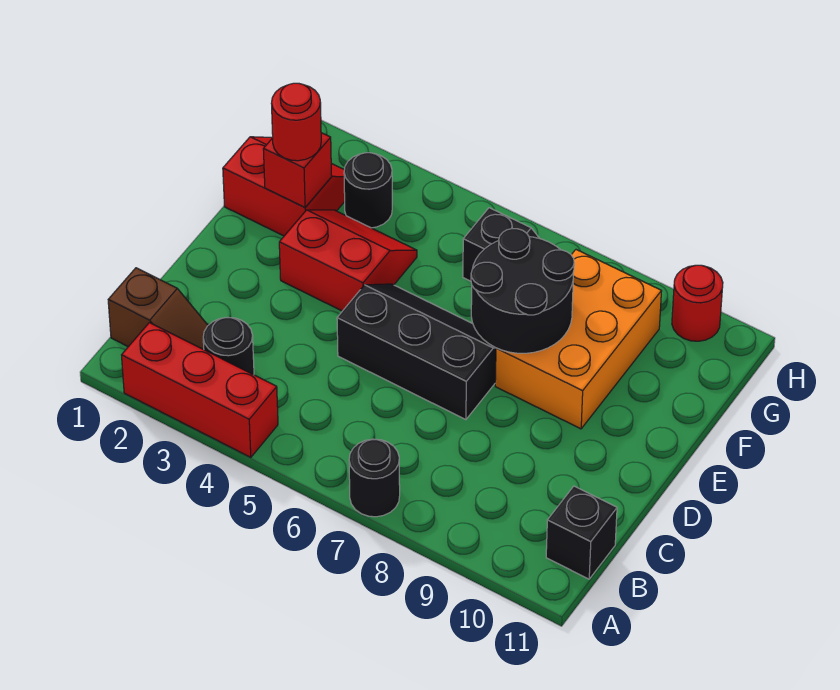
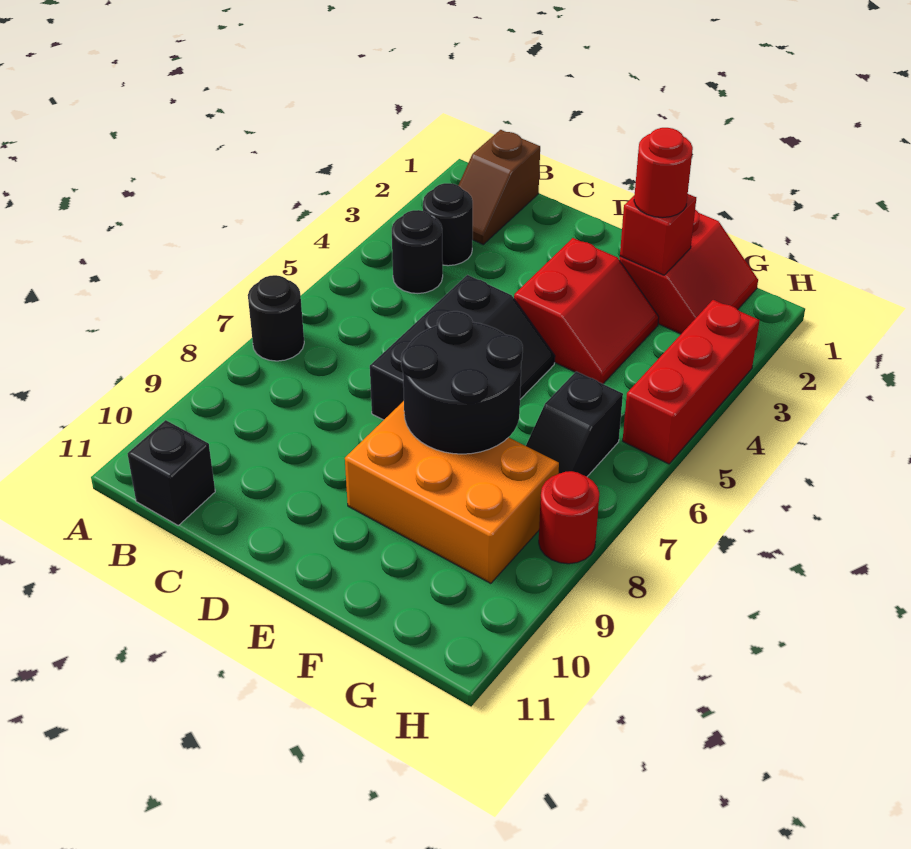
red brick A2:A4 level 1 -> red brick H3:H5 level 1
black round brick G3 level 1 -> black round brick B4 level 1
red round brick H10 level 1 -> red round brick H8 level 1

